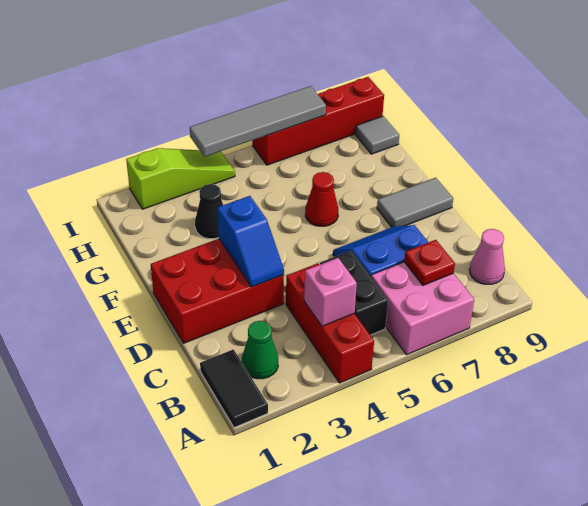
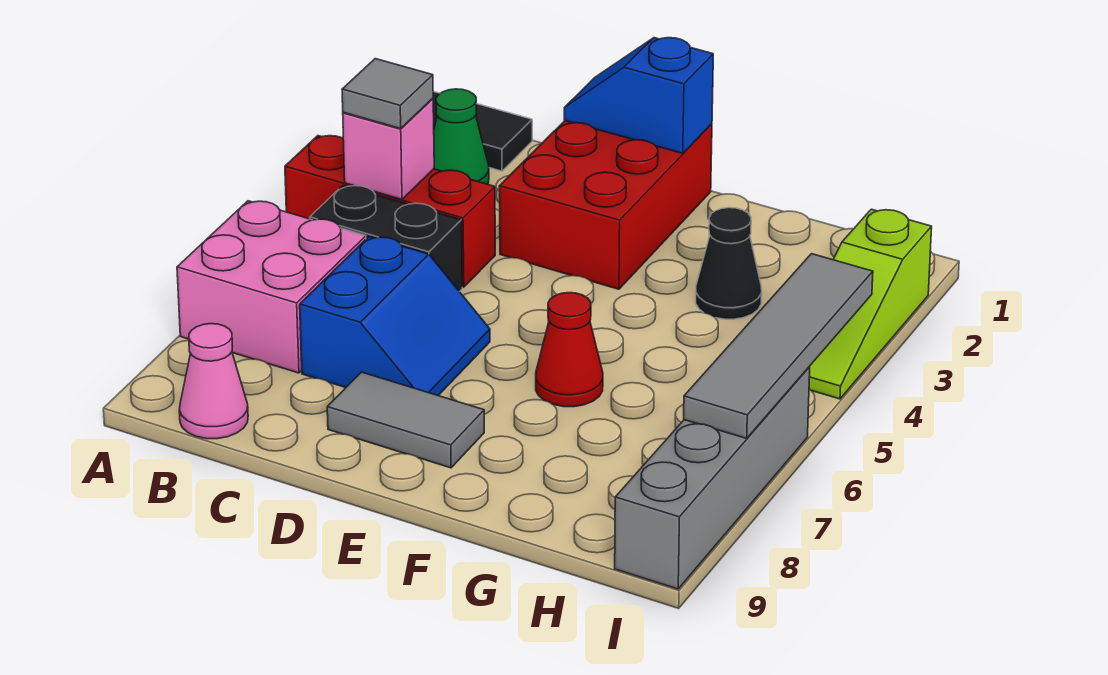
red plate B7 level 2 -> none
blue slope D3:E3 level 2 top E -> blue slope D1:E1 level 2 top E
grey tile E8:E9 level 1 -> grey tile D8:E8 level 1
grey tile H9 level 1 -> grey tile B4 level 3
red brick I6:I9 level 1 -> grey brick I6:I9 level 1

